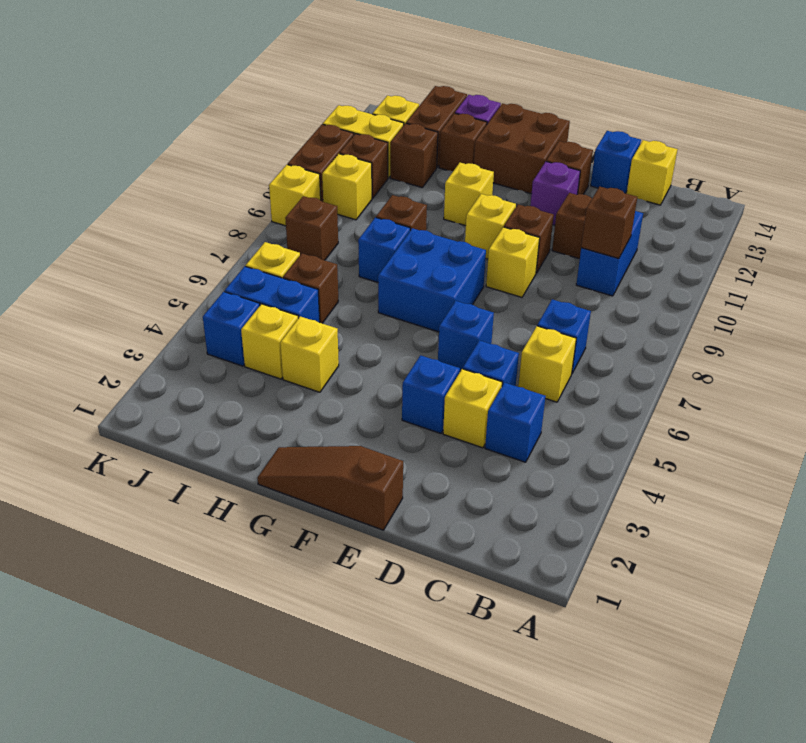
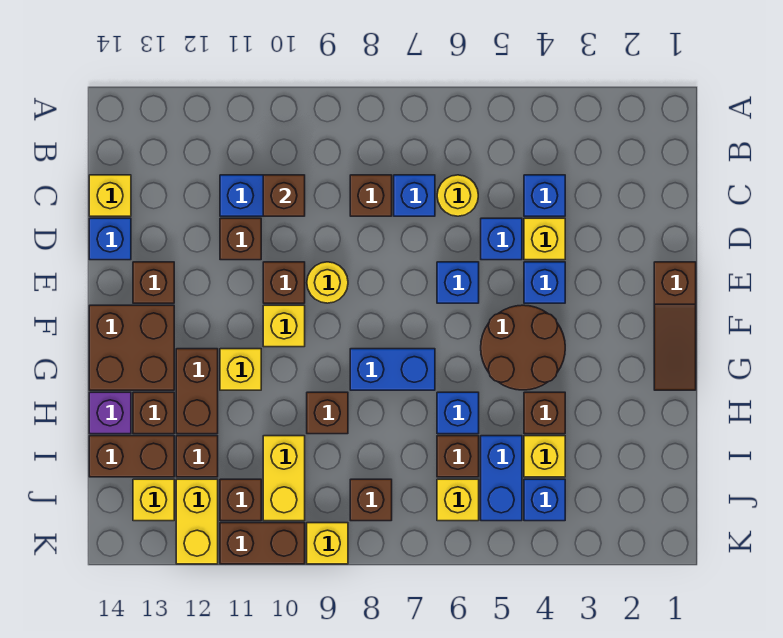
yellow brick C6 level 1 -> yellow round brick C6 level 1
none -> brown brick C8 level 1
yellow brick E9 level 1 -> yellow round brick E9 level 1
purple brick E12 level 1 -> none
none -> brown round brick F4:G5 level 1
blue brick F7:G8 level 1 -> blue brick G7:G8 level 1
none -> brown brick G12:H12 level 1
yellow brick H4 level 1 -> brown brick H4 level 1
blue brick H8 level 1 -> blue brick H6 level 1
yellow brick J10 level 1 -> yellow brick I10:J10 level 1

